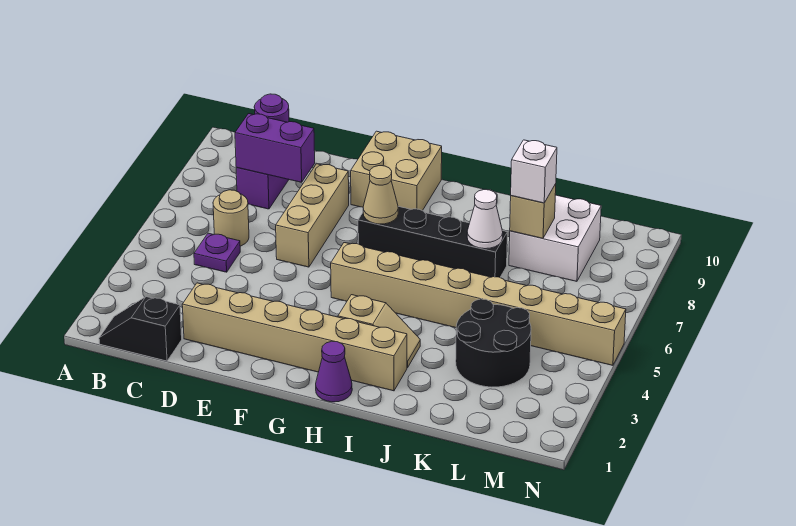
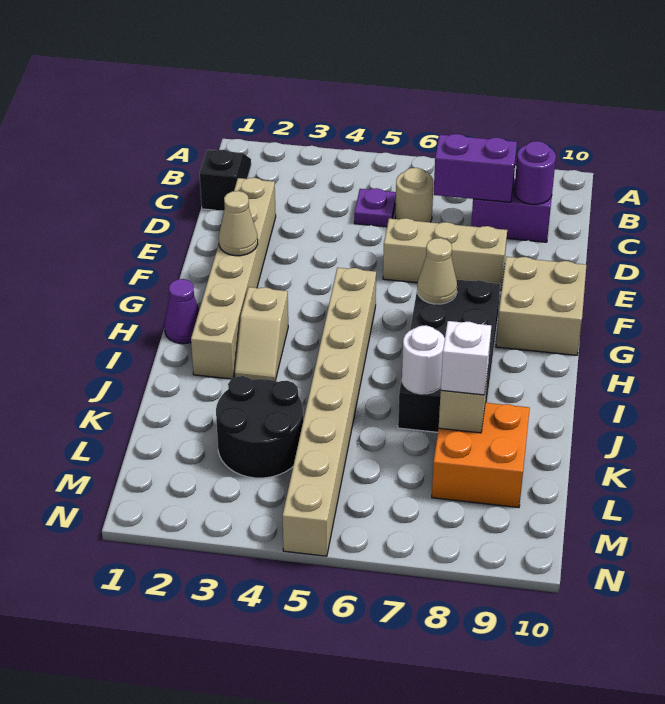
purple brick C8:D8 level 2 -> purple brick C7:C8 level 2
none -> tan cone F2 level 2
black brick G7:J7 level 1 -> black brick G7:J8 level 1
white cone J7 level 2 -> white round brick J7 level 2
white brick K8:L9 level 1 -> orange brick K8:L9 level 1

